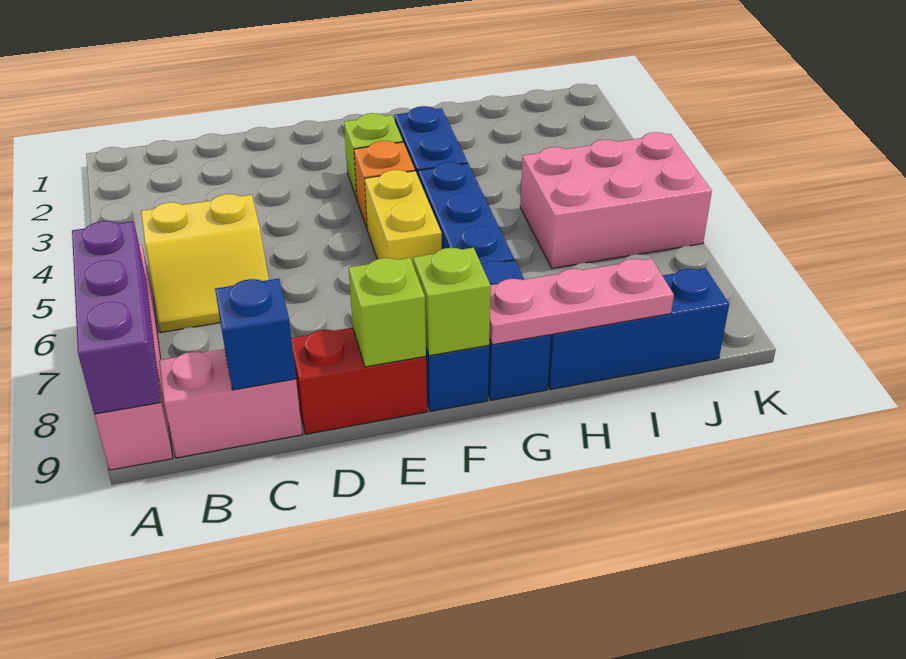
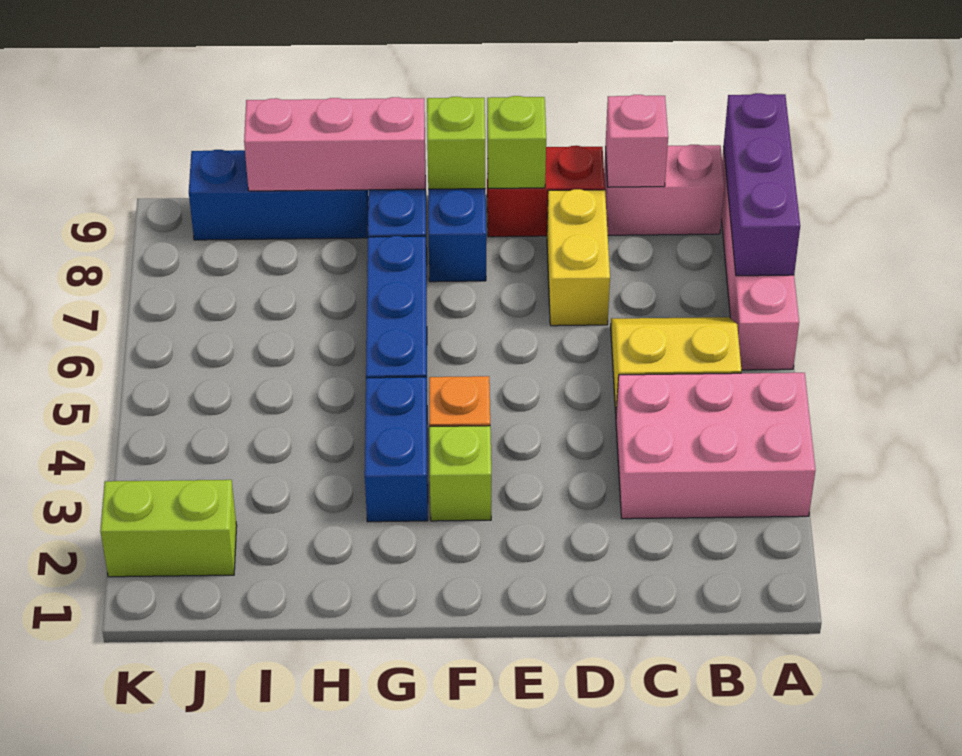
blue brick C9 level 2 -> pink brick C9 level 2
yellow brick F5:F6 level 1 -> yellow brick D7:D8 level 1
pink plate G9:I9 level 2 -> pink brick G9:I9 level 2
pink brick I5:K6 level 1 -> pink brick A3:C4 level 1
none -> lime brick J2:K2 level 1

